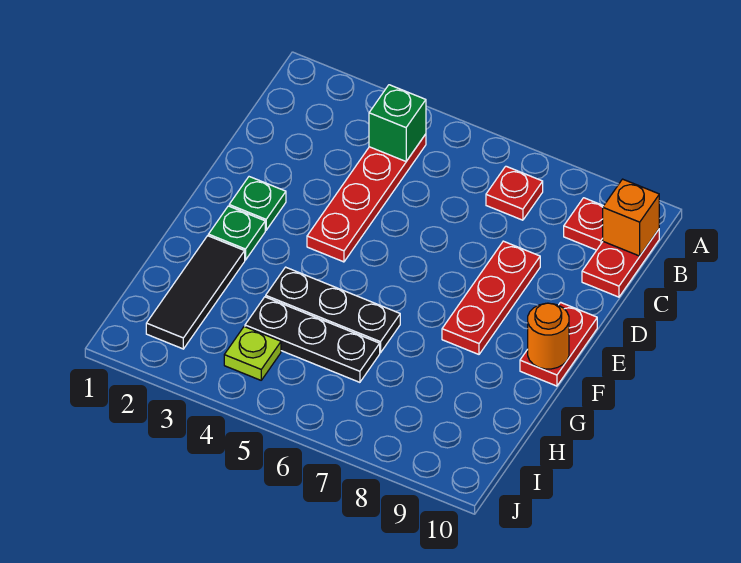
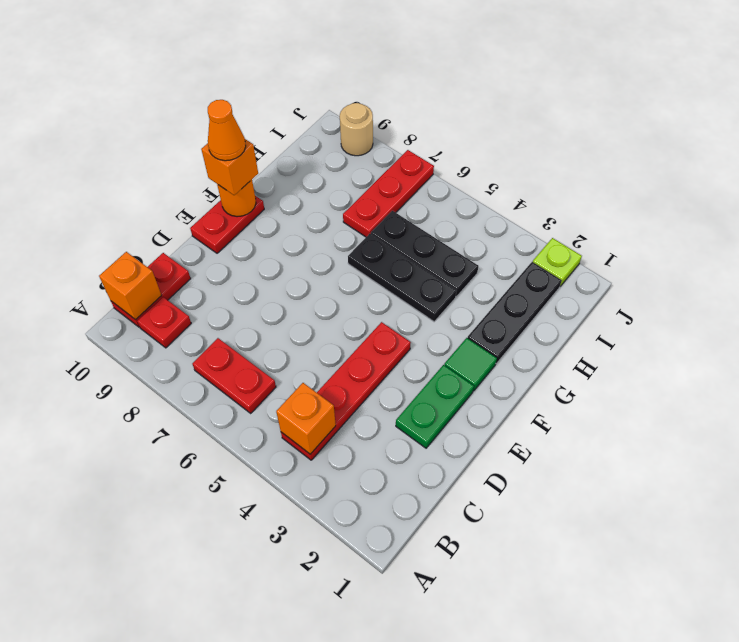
green brick B4 level 2 -> orange brick B4 level 2
red plate B7 level 1 -> red plate B6:B7 level 1
red plate D8:F8 level 1 -> red plate H7:J7 level 1
green plate E2 level 1 -> green plate D2:E2 level 1
green plate F2 level 1 -> green tile F2 level 1
none -> orange brick F10 level 3
none -> orange cone F10 level 4
black tile G2:I2 level 1 -> black plate G2:I2 level 1
lime plate I4 level 1 -> lime plate J2 level 1
none -> tan round brick J9 level 1

